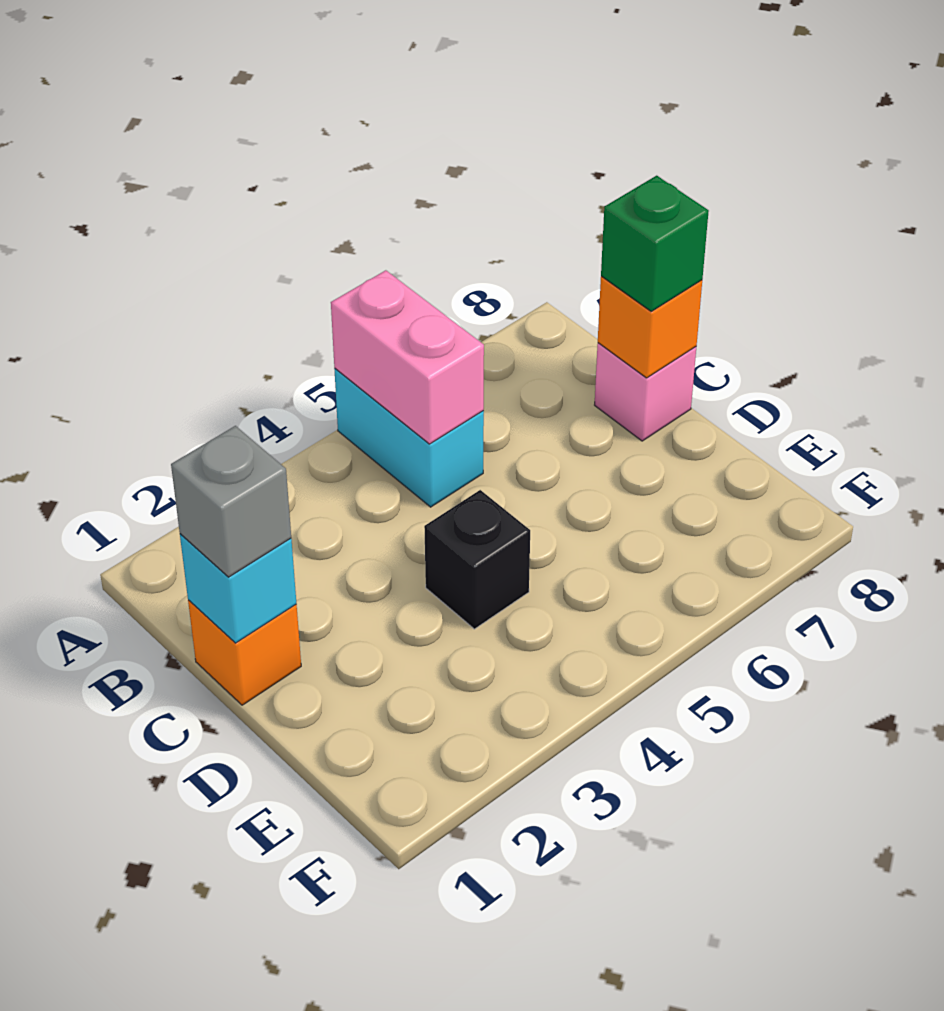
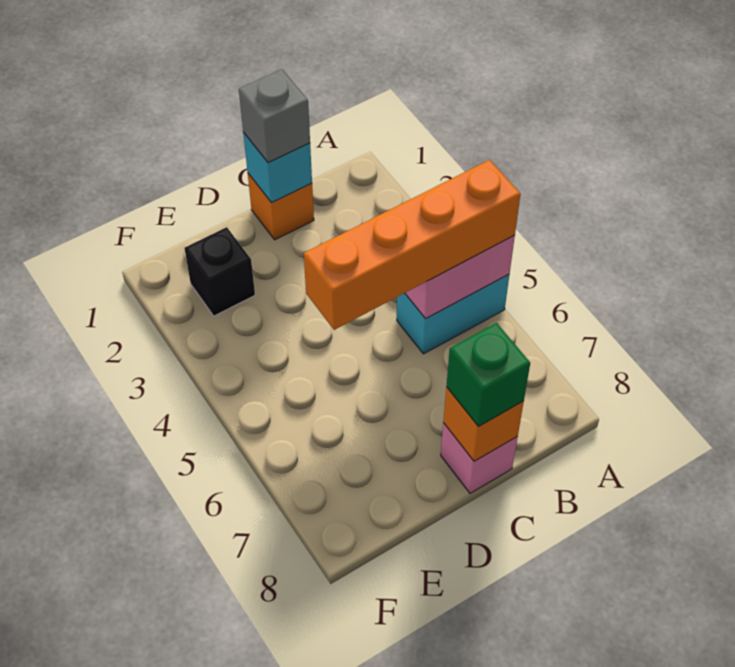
none -> orange brick A5:D5 level 3
black brick D4 level 1 -> black brick E2 level 1

